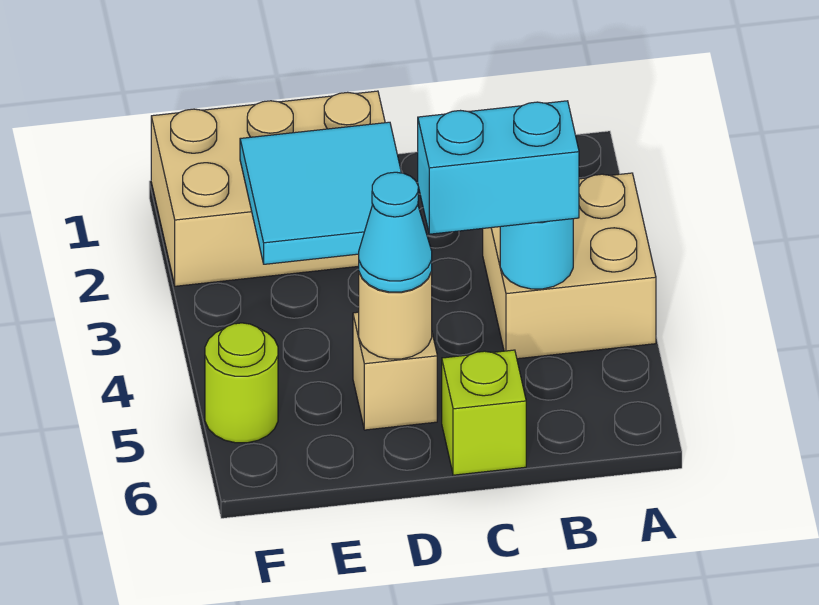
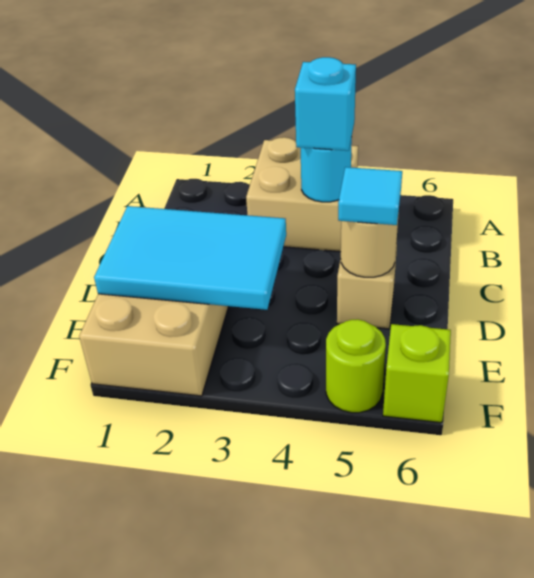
cyan brick B4:C4 level 3 -> cyan brick B4 level 3
lime brick C6 level 1 -> lime brick F6 level 1
cyan tile D2:E3 level 2 -> cyan tile D1:E3 level 2
cyan cone D5 level 3 -> cyan tile D5 level 3

